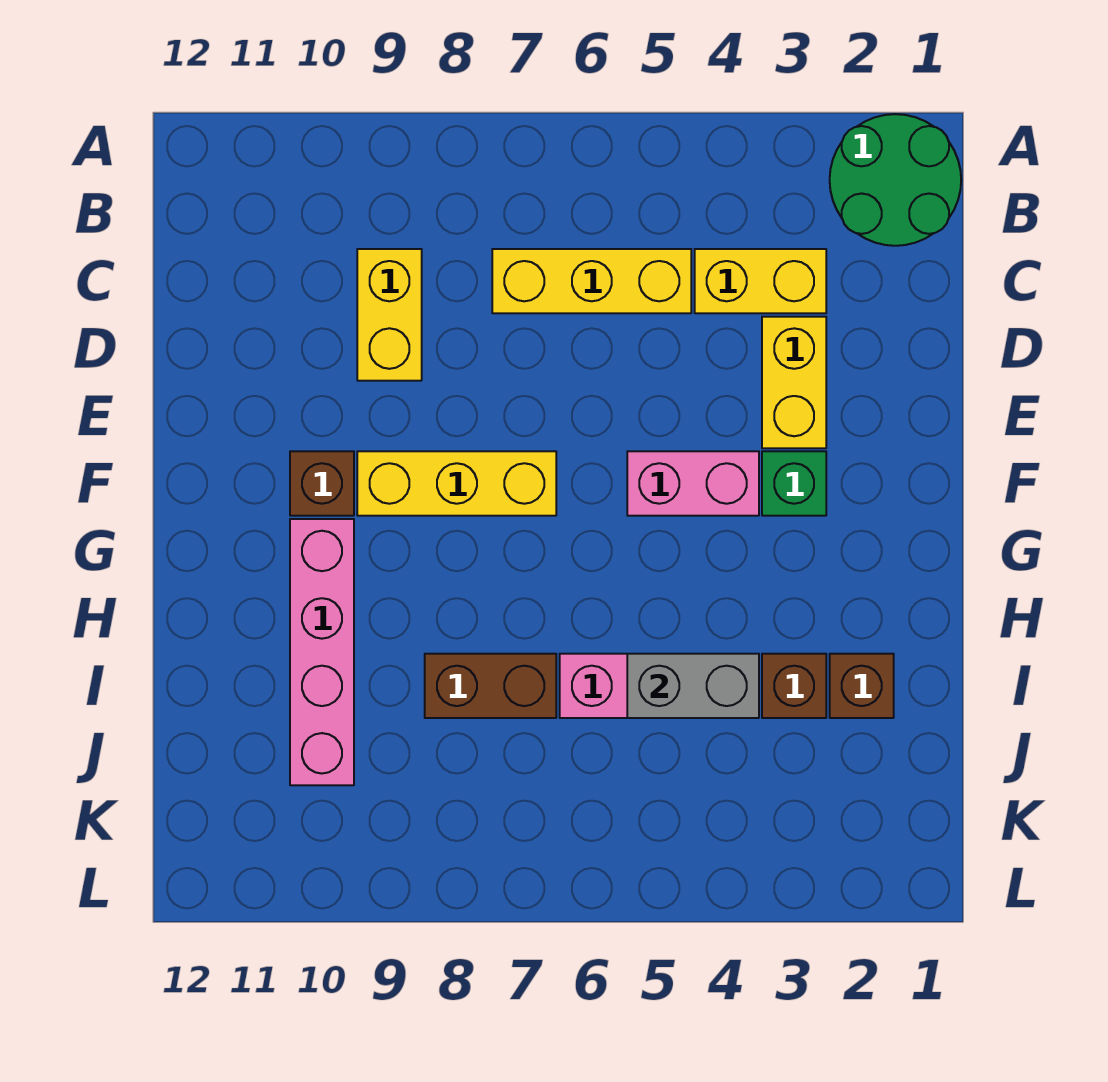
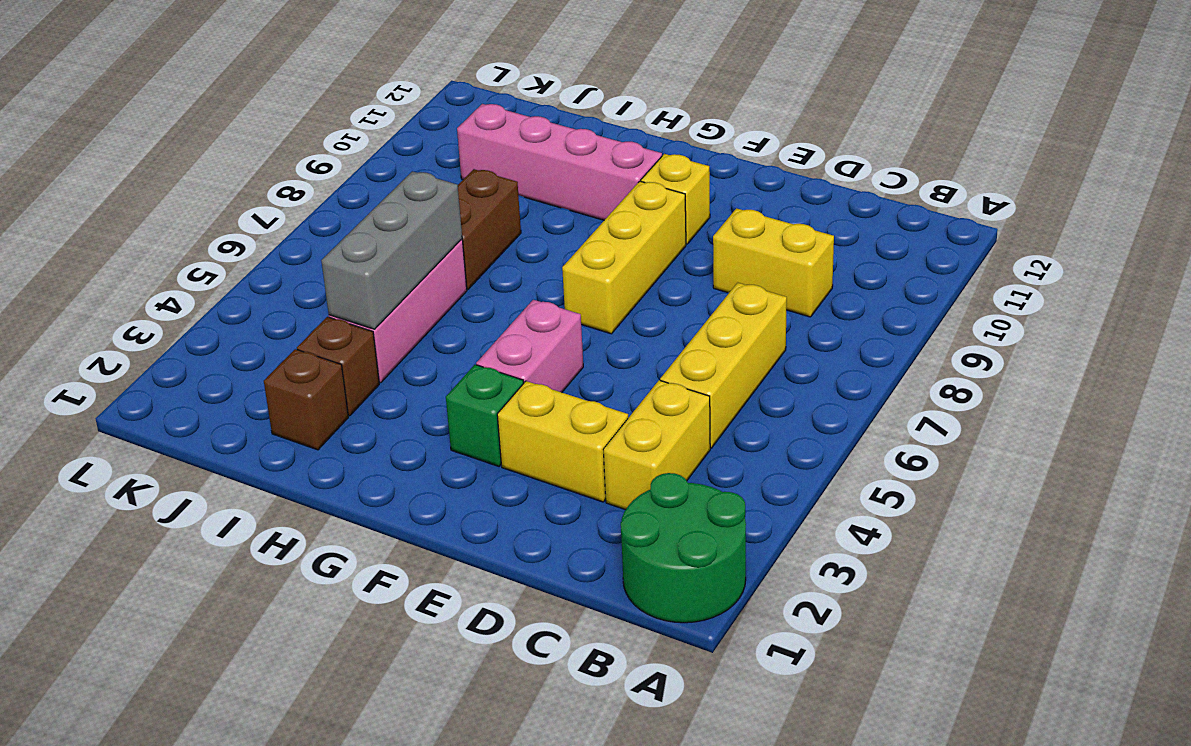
brown brick F10 level 1 -> yellow brick F10 level 1
grey brick I4:I5 level 2 -> grey brick I4:I6 level 2

